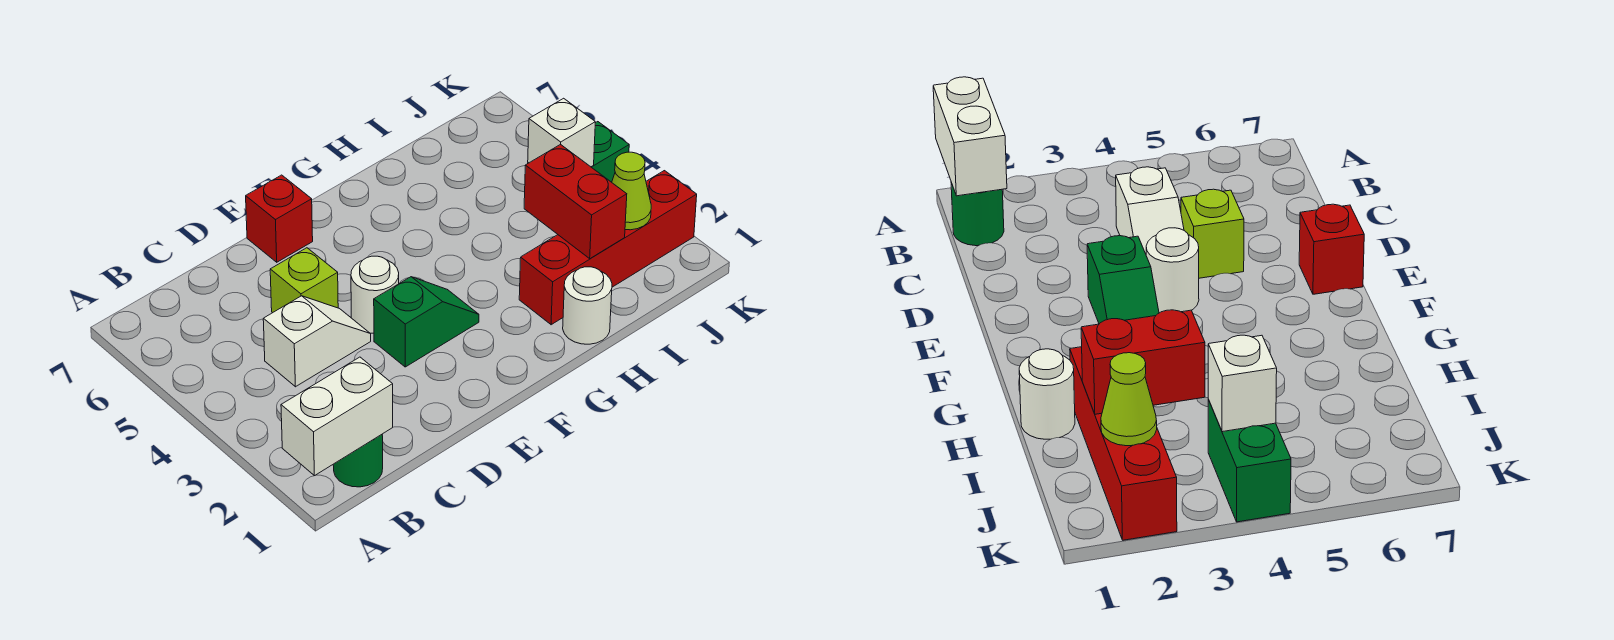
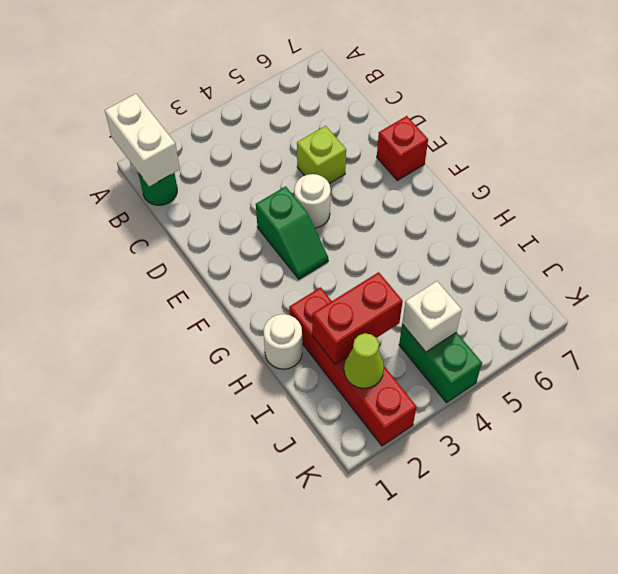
white slope C4:D4 level 1 top C -> none

